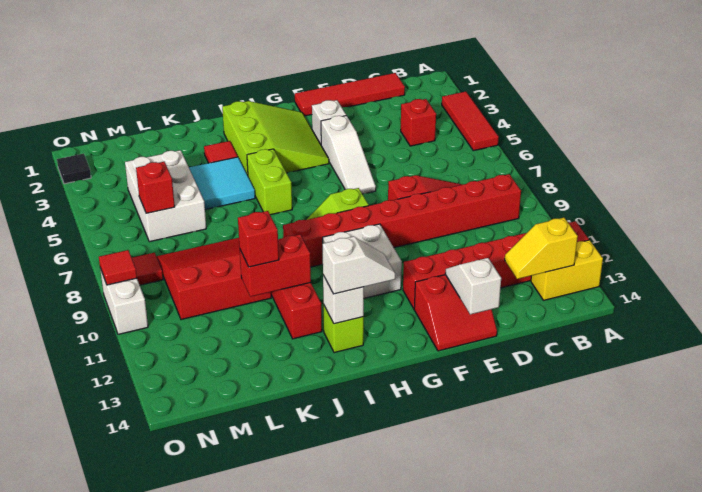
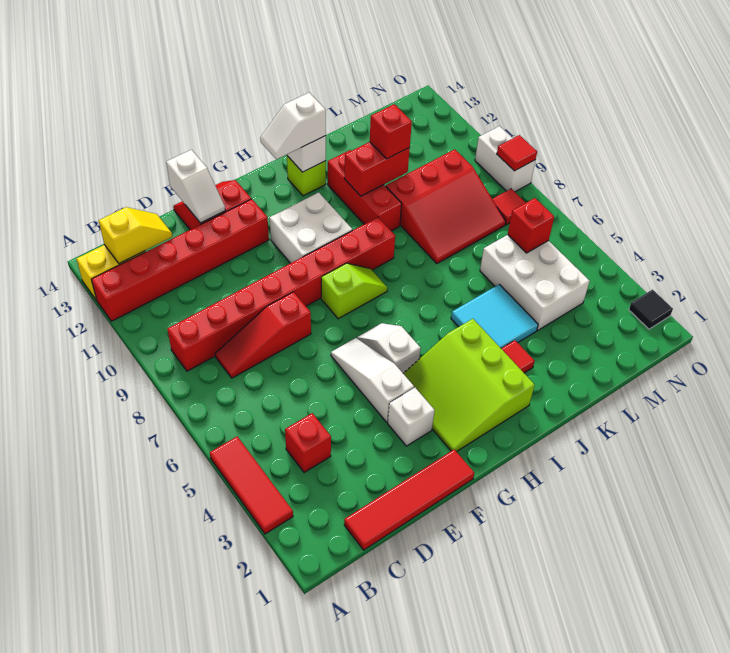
none -> white slope G5:G6 level 1 top 5
lime brick I5:I6 level 1 -> none

